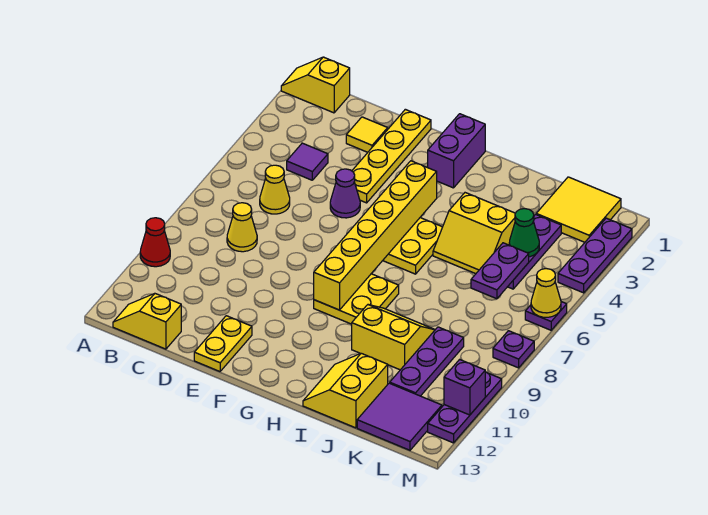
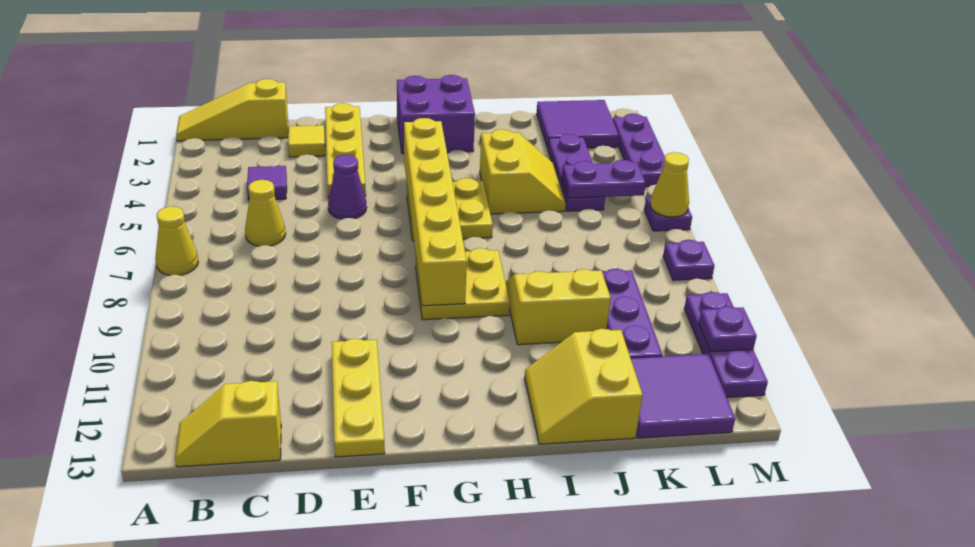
yellow slope A1:B1 level 1 top B -> yellow slope A1:C1 level 1 top C
red cone A10 level 1 -> none
yellow cone C8 level 1 -> yellow cone A7 level 1
yellow plate E12:E13 level 1 -> yellow plate E11:E13 level 1
purple brick G1:G2 level 1 -> purple brick G1:H2 level 1
yellow slope I4:J5 level 1 top 4 -> yellow slope I4:J5 level 1 top I
yellow tile K1:L2 level 1 -> purple tile K1:L2 level 1
green cone K4 level 2 -> none
purple plate K5:K6 level 2 -> purple plate K5:L5 level 2
purple brick M11 level 2 -> purple plate M11 level 2

